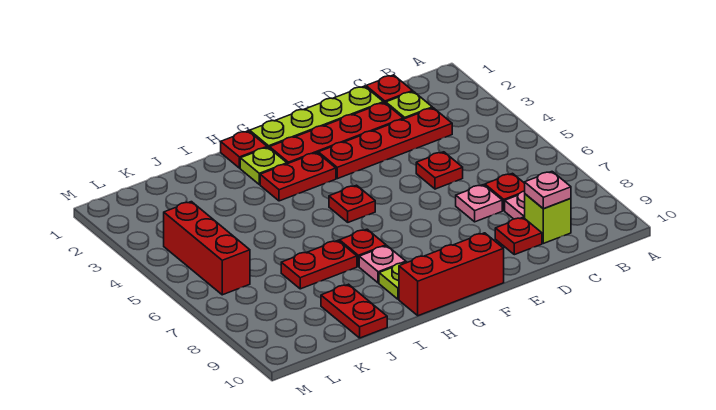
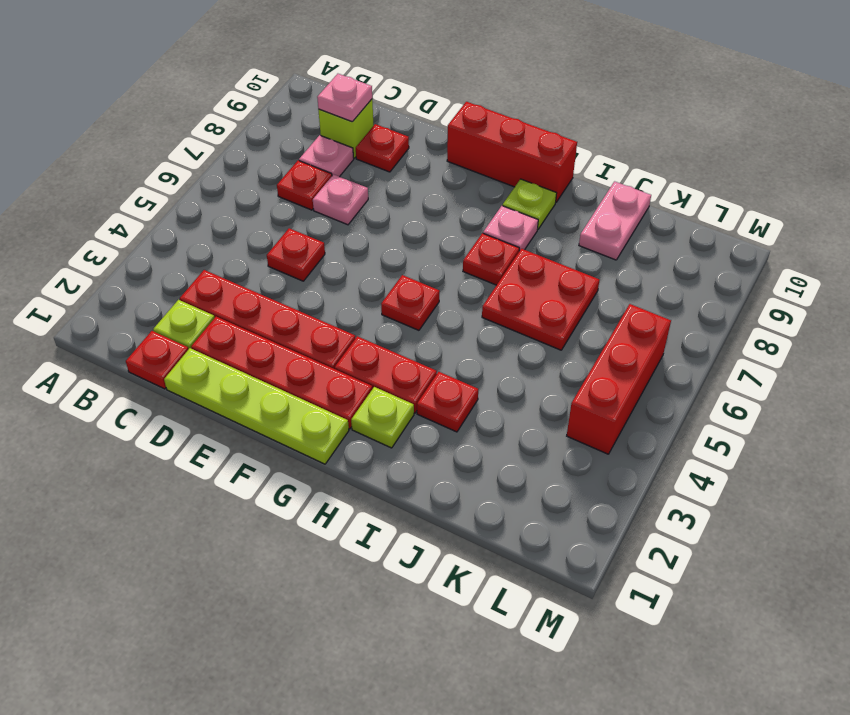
red plate H1 level 1 -> red plate I3 level 1
red plate I7:J7 level 1 -> red plate I6:J7 level 1
red plate J9:J10 level 1 -> pink plate J9:J10 level 1

